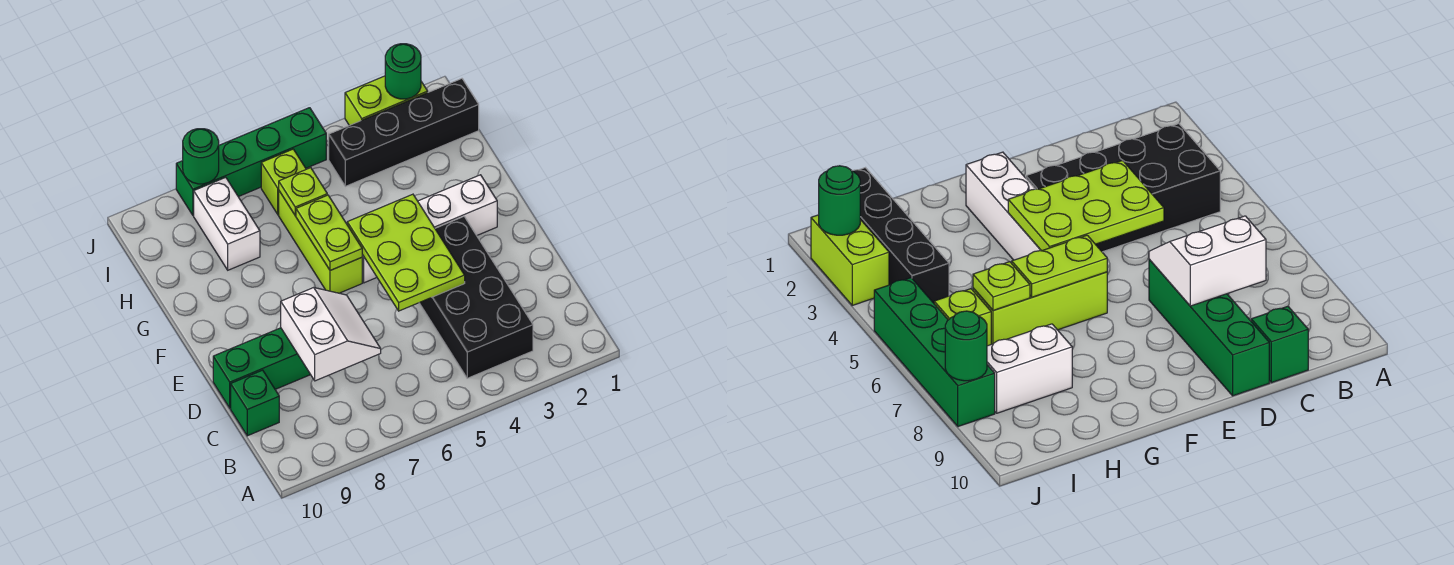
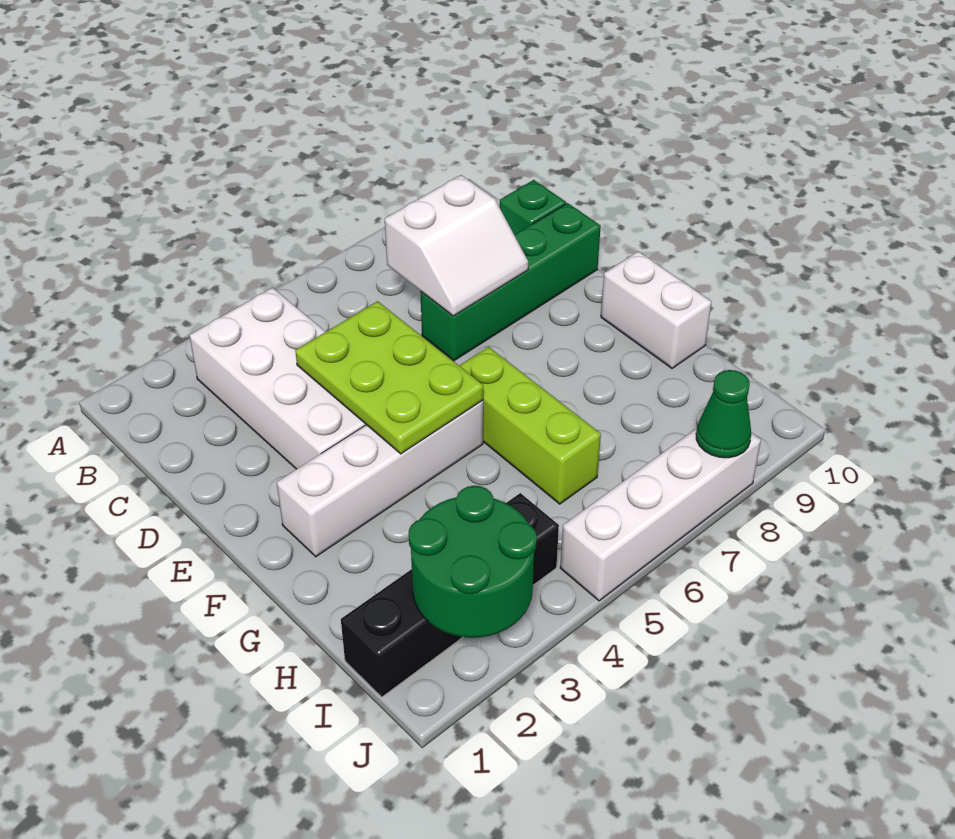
black brick B3:E4 level 1 -> white brick B3:E4 level 1
white slope C7:D8 level 2 top 8 -> white slope C7:D8 level 2 top C
lime plate F6:G6 level 2 -> none
lime plate H6 level 2 -> none
white brick H8:I8 level 1 -> white brick F10:G10 level 1
lime brick I6 level 1 -> none
lime brick J2:J3 level 1 -> none
green round brick J2 level 2 -> green round brick I2:J3 level 2
green brick J5:J8 level 1 -> white brick J5:J8 level 1
green round brick J8 level 2 -> green cone J8 level 2

